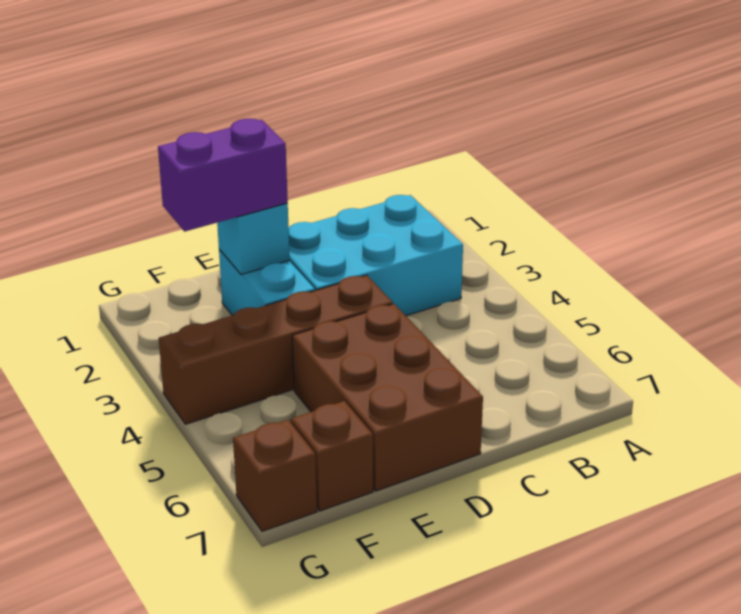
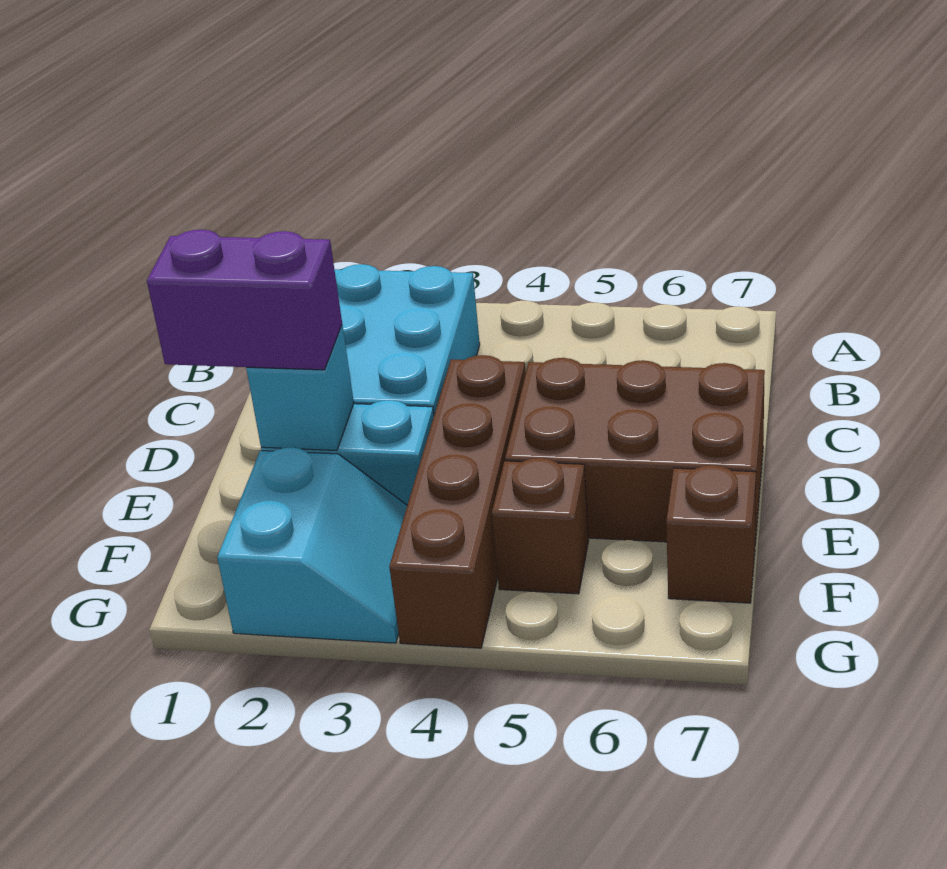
purple brick E2:F2 level 3 -> purple brick E1:E2 level 3
none -> cyan slope F2:G3 level 1 top 2
brown brick G7 level 1 -> brown brick F5 level 1

